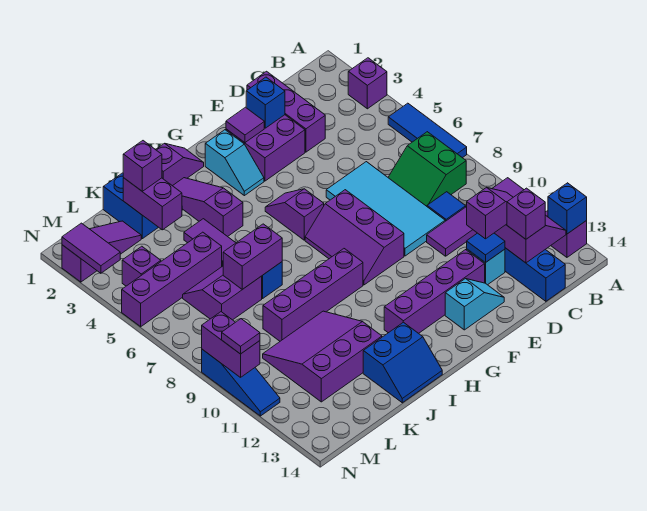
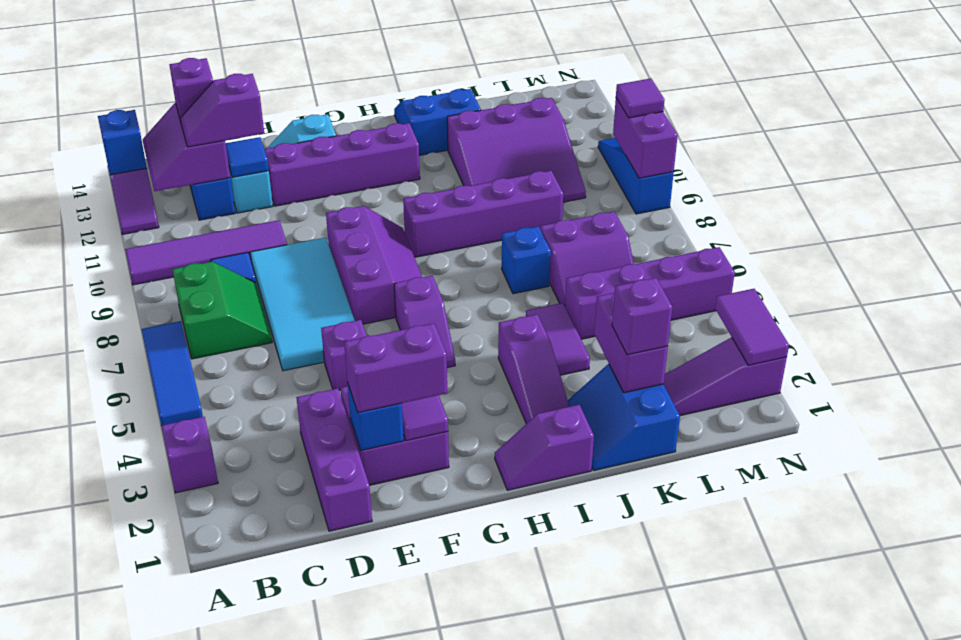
cyan slope G2:G3 level 1 top 2 -> none
purple brick J7:K7 level 2 -> purple brick E2:F2 level 3
purple brick M4 level 1 -> purple brick E5 level 1

